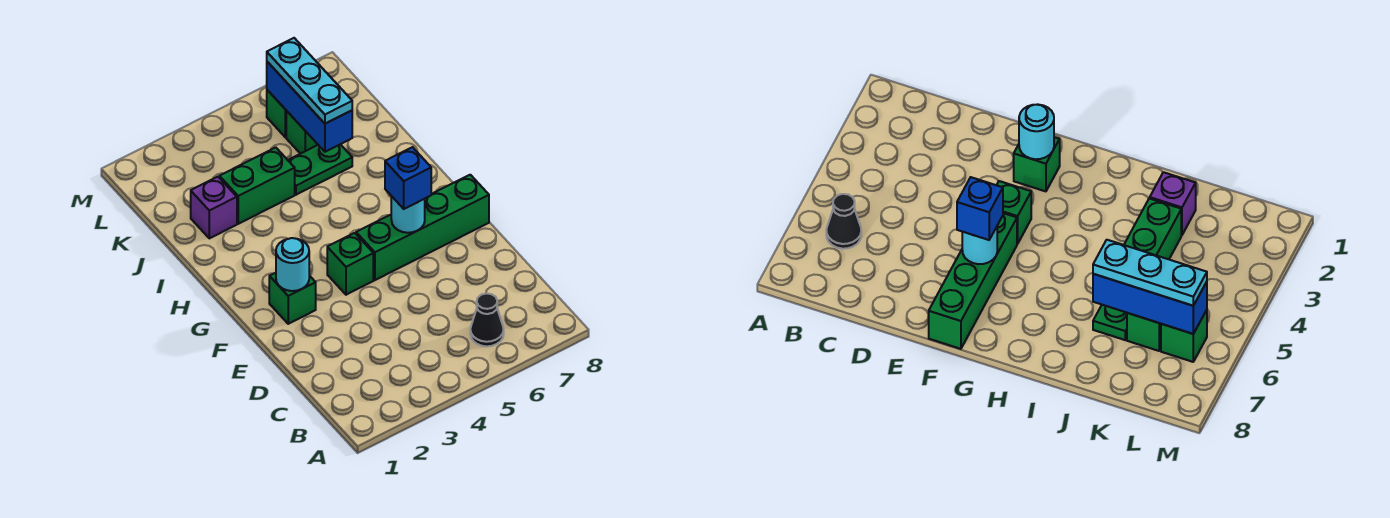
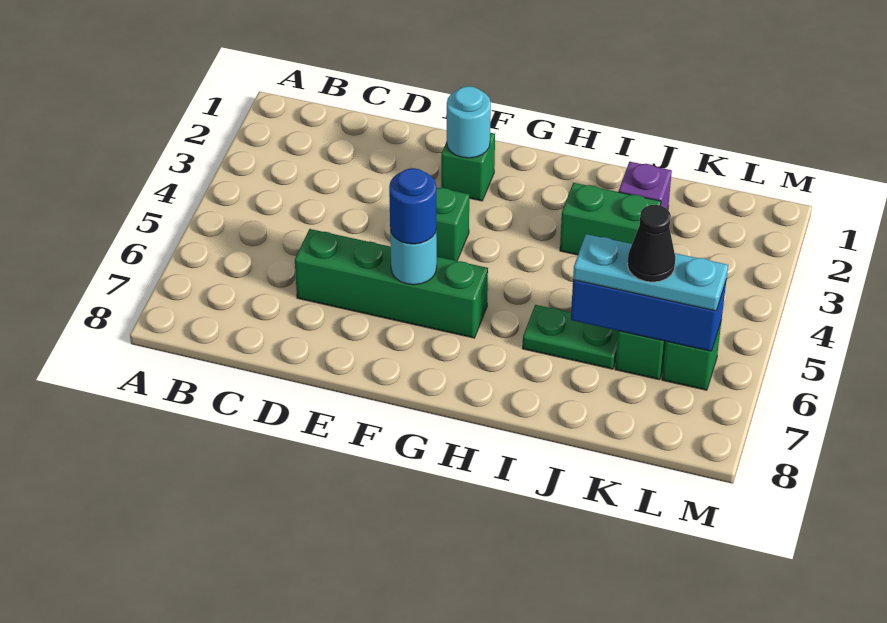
black cone B6 level 1 -> black cone K6 level 4
green brick F5:F8 level 1 -> green brick D6:G6 level 1
blue brick F6 level 3 -> blue round brick F6 level 3
green brick J3:J4 level 1 -> green brick I3:J3 level 1
green plate J5:J6 level 1 -> green plate I6:J6 level 1

